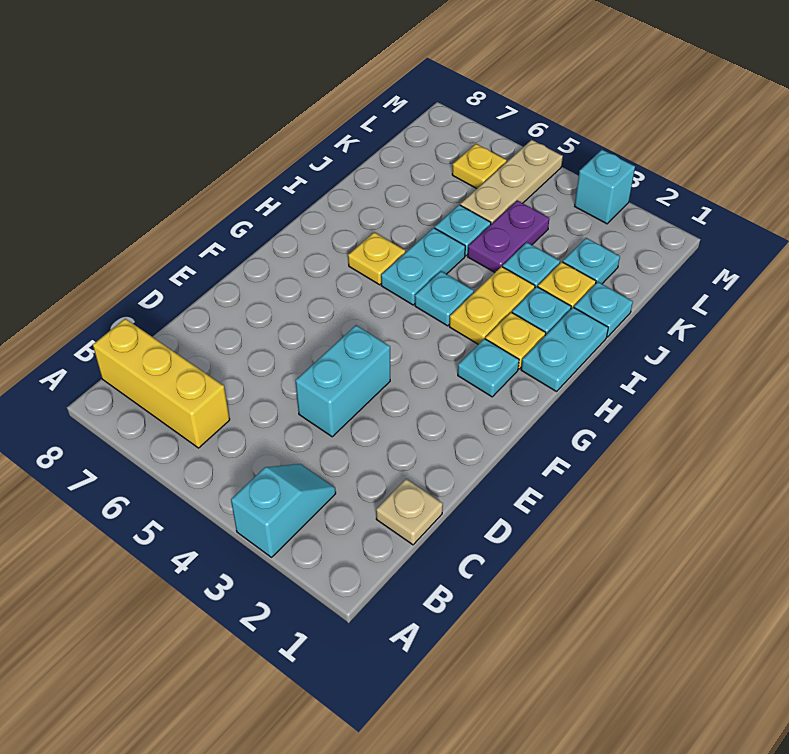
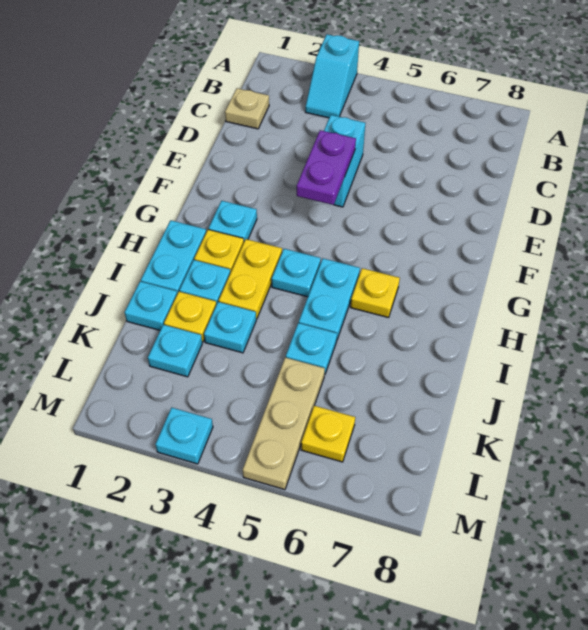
yellow brick B6:B8 level 1 -> none
purple plate J4:K4 level 1 -> purple plate E4:F4 level 2
cyan brick M3 level 1 -> cyan plate M3 level 1

